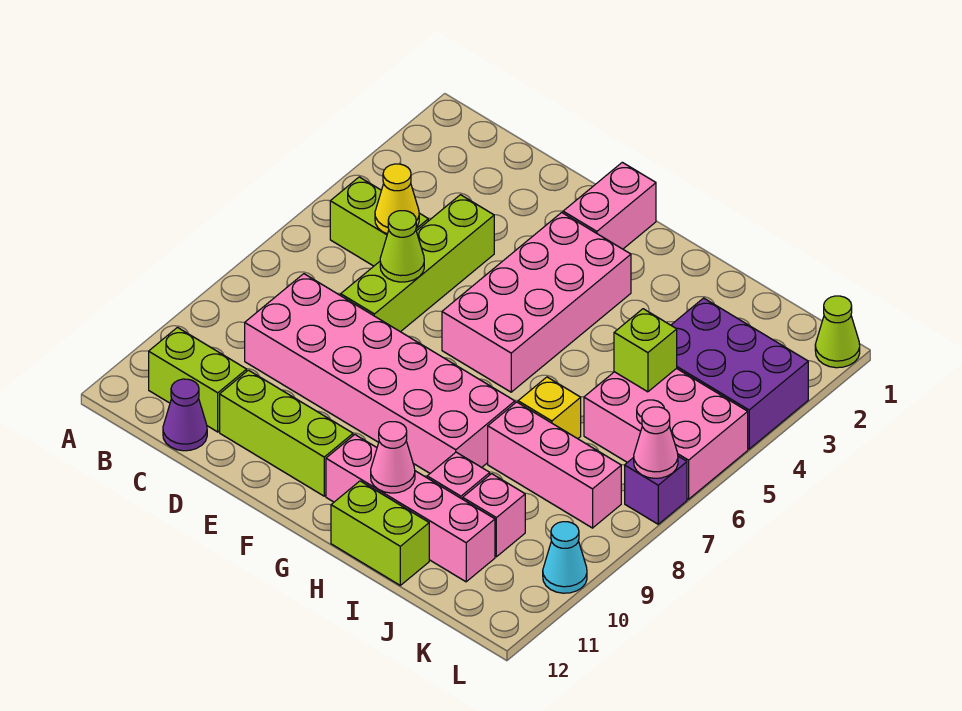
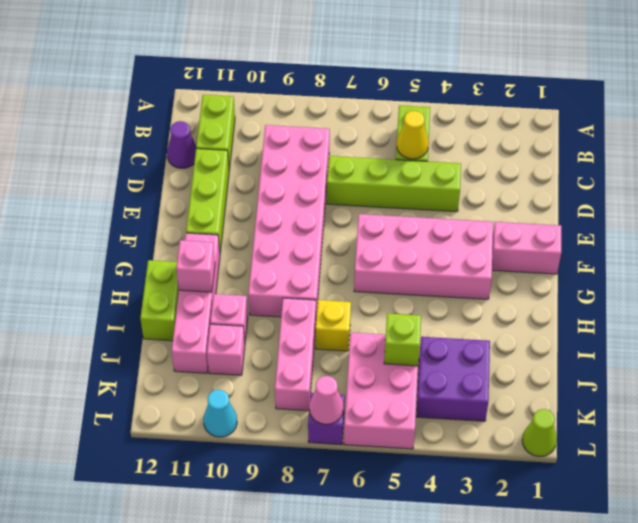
lime cone D6 level 2 -> none
pink cone H11 level 2 -> pink brick H11 level 2
purple brick J3:L4 level 1 -> purple brick J3:K4 level 1

